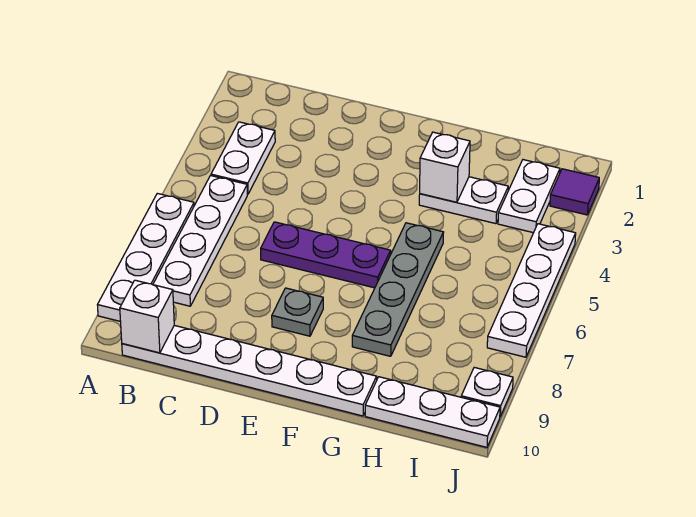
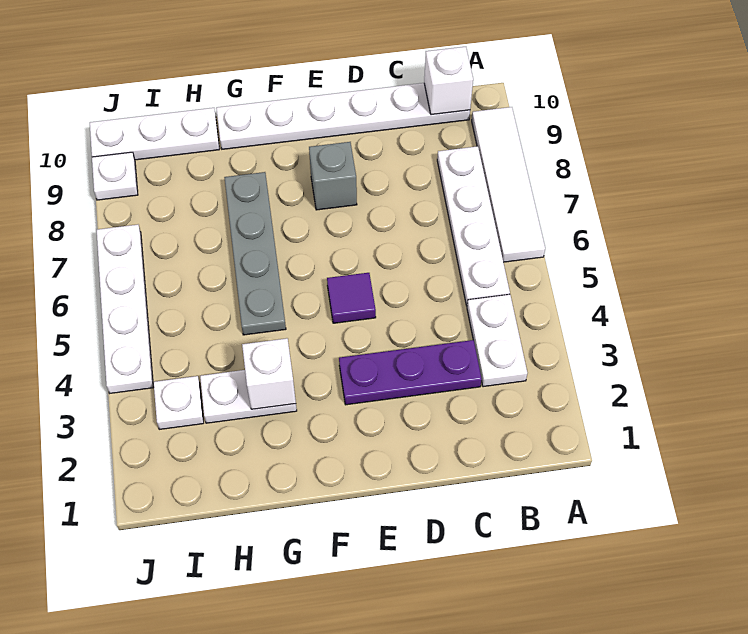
white plate A6:A9 level 1 -> white tile A6:A9 level 1
purple plate D6:F6 level 1 -> purple plate C3:E3 level 1
grey plate E8 level 1 -> grey brick E8 level 1
white plate I2:I3 level 1 -> white plate I3 level 1
purple tile J2 level 1 -> purple tile E5 level 1

